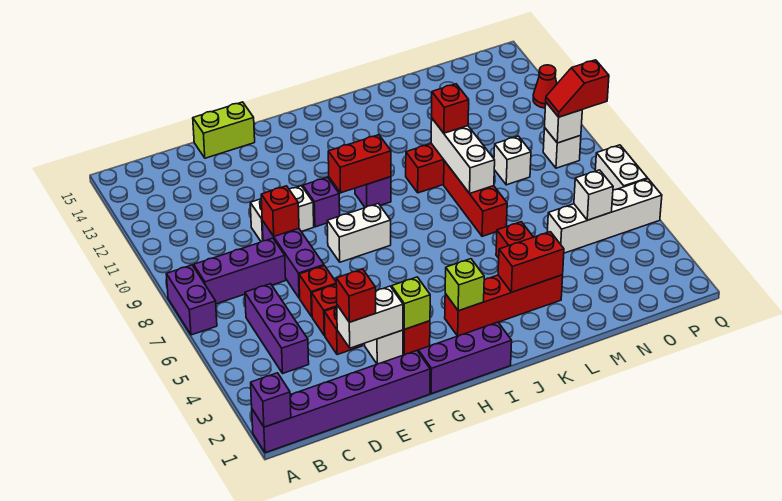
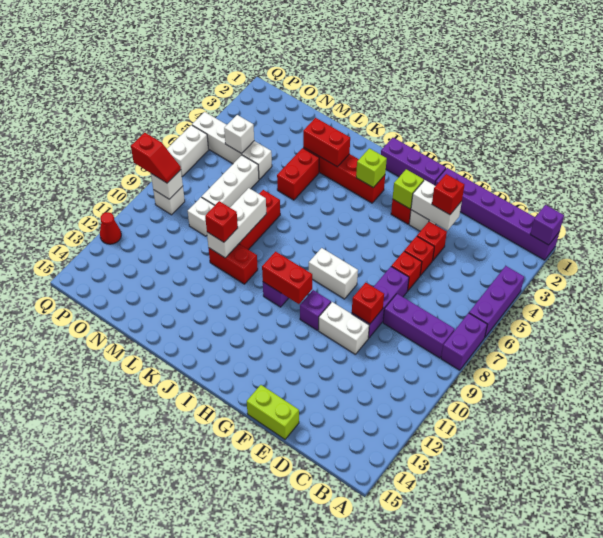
purple brick C4:C6 level 1 -> purple brick A4:A6 level 1
none -> white brick N6:N8 level 1

